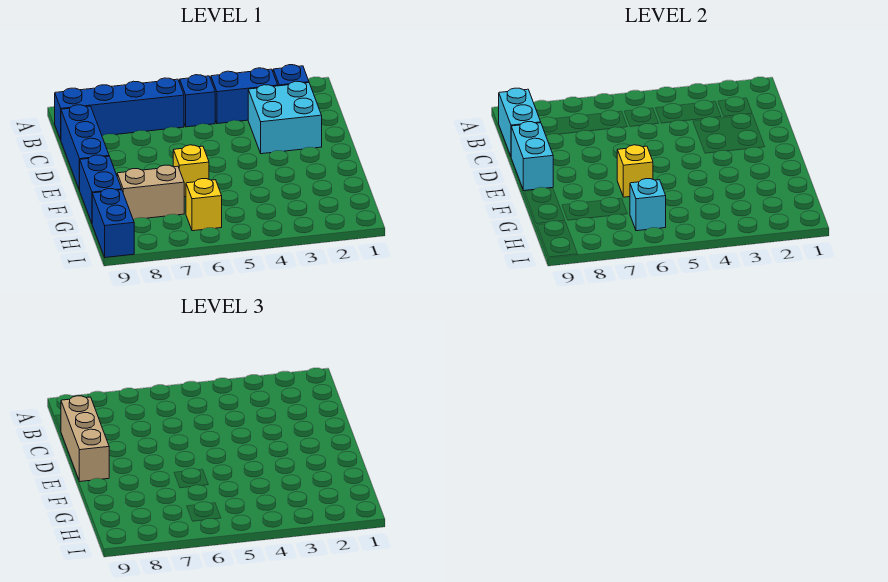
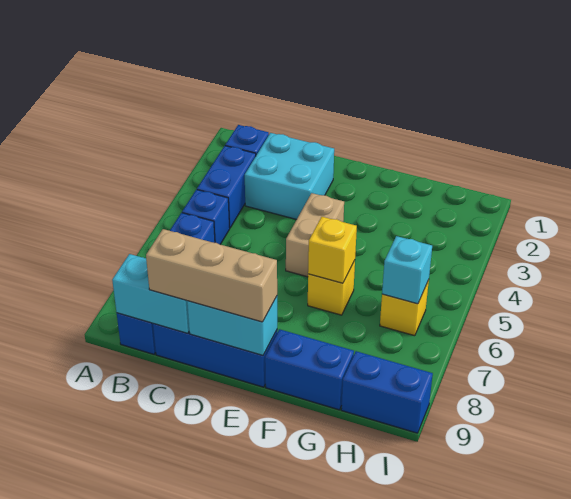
tan brick G7:G8 level 1 -> tan brick E4:E5 level 1

